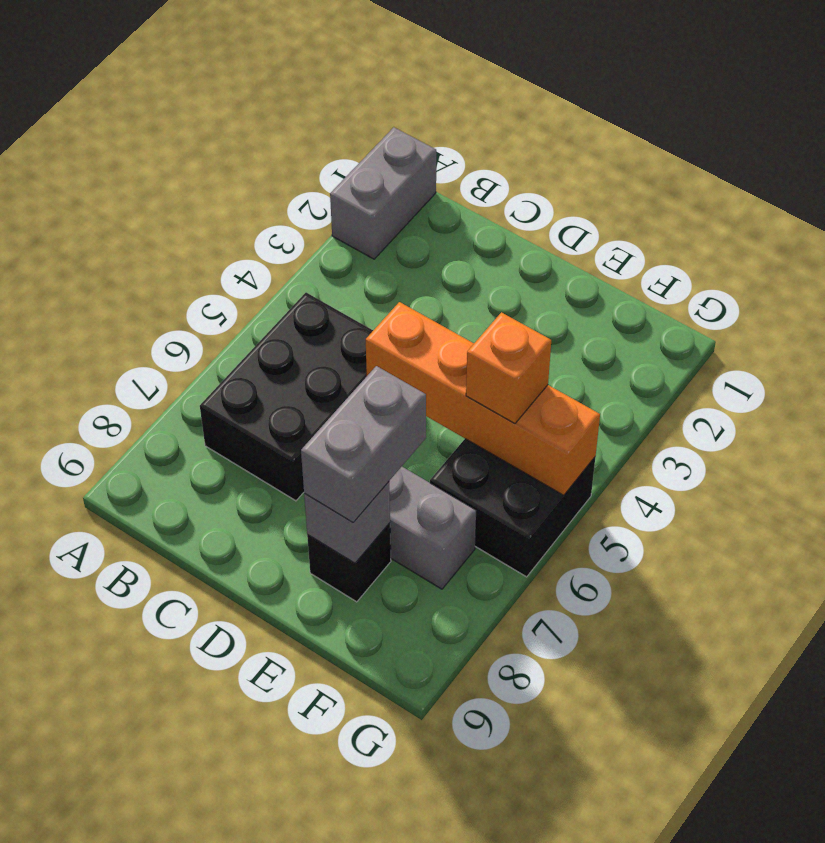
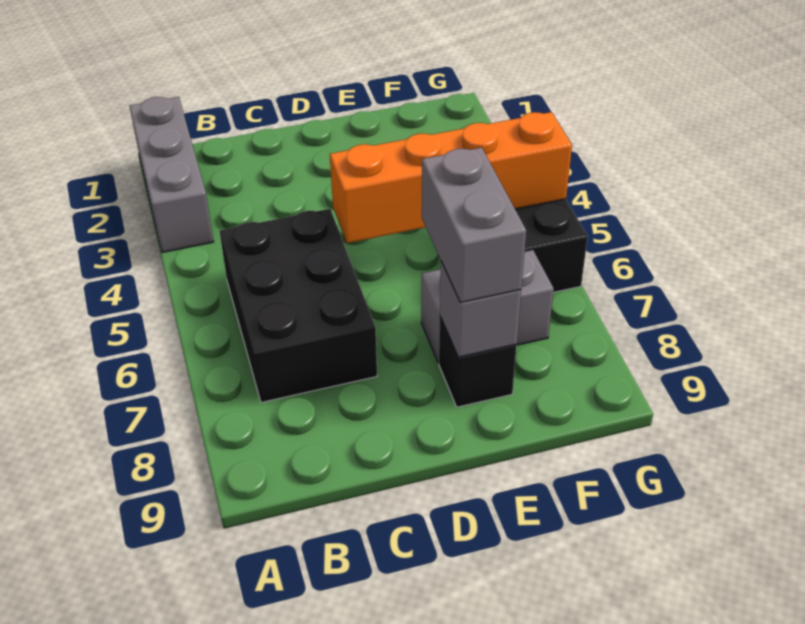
grey brick A1:A2 level 1 -> grey brick A1:A3 level 1
orange brick F5 level 3 -> none

